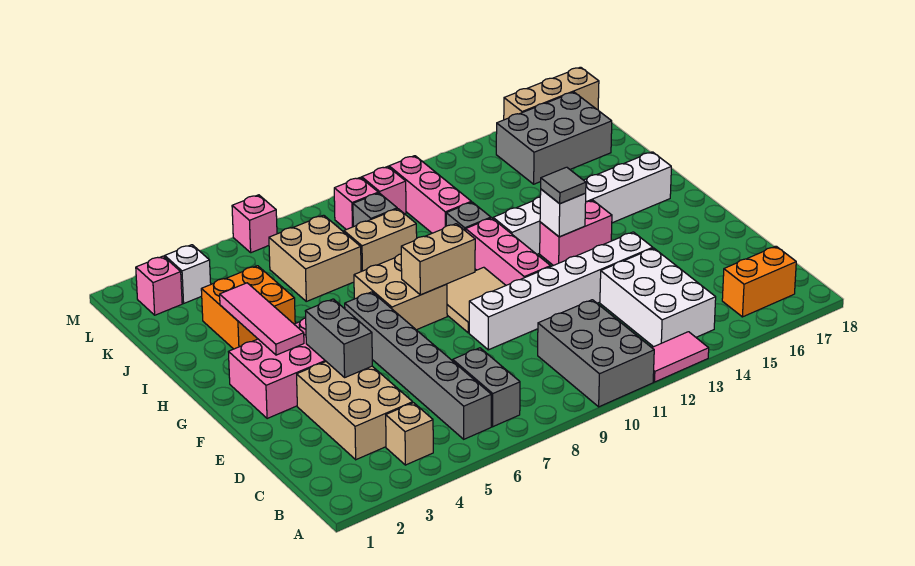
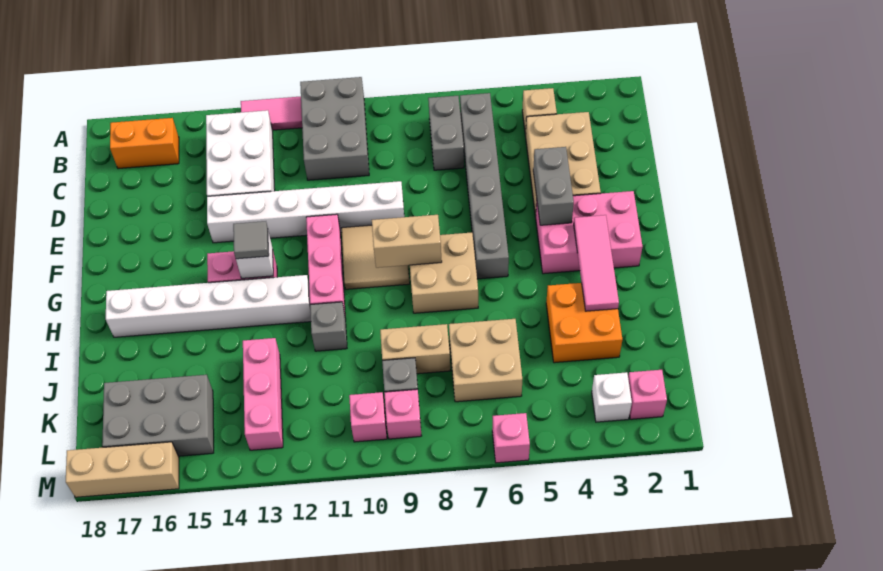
pink brick J11:L11 level 1 -> pink brick J13:L13 level 1

